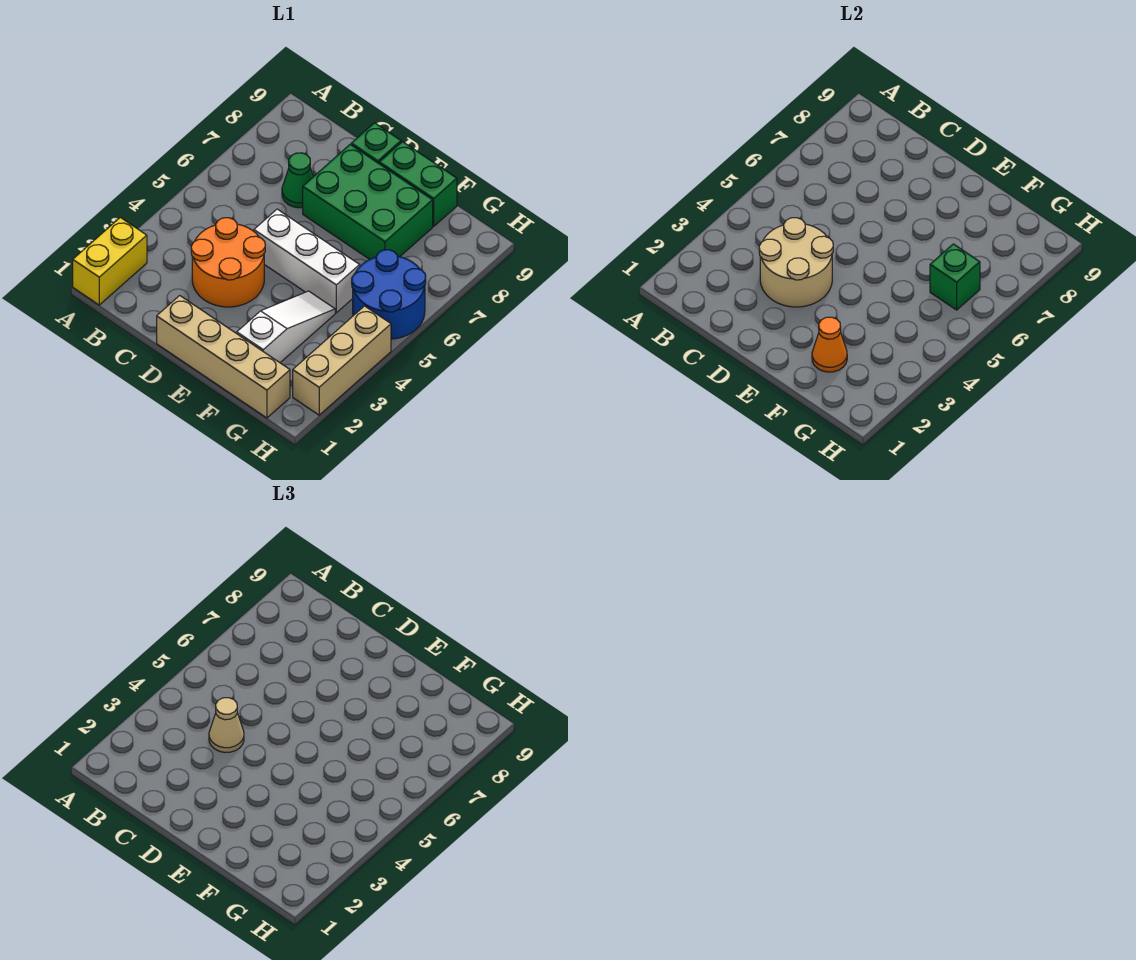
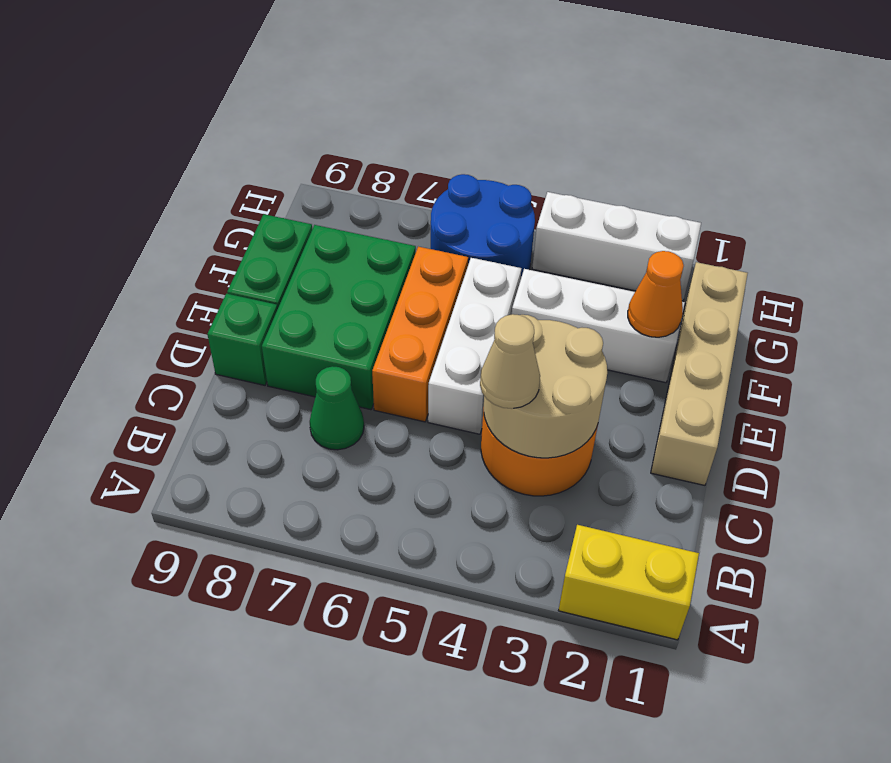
none -> orange brick D6:F6 level 1
white slope F2:F4 level 1 top 2 -> white brick F2:F4 level 1
green brick G6 level 2 -> none
tan brick H2:H4 level 1 -> white brick H2:H4 level 1

